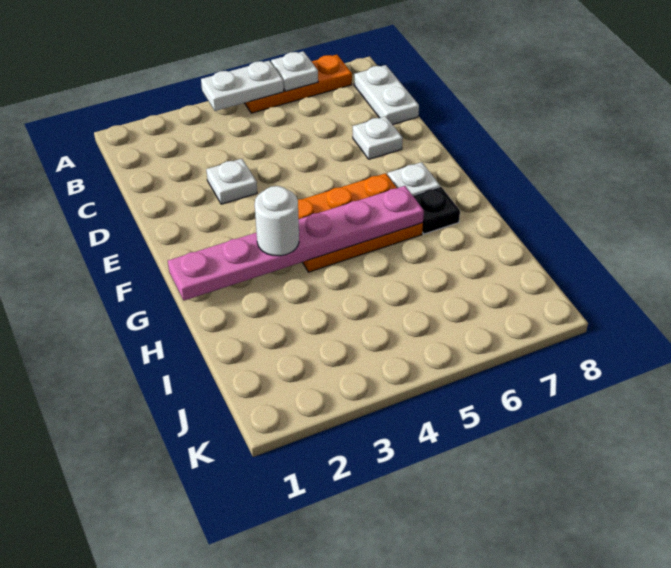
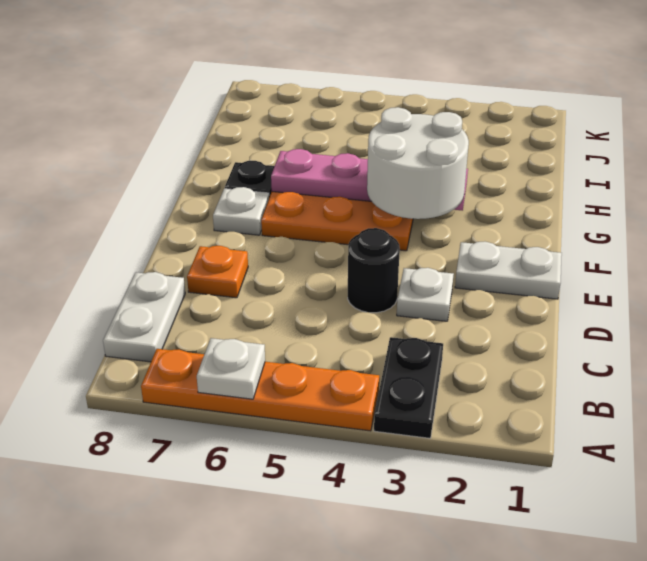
none -> black plate A3:B3 level 1
white plate A4:A5 level 2 -> white plate E1:E2 level 1
orange plate A5:A7 level 1 -> orange plate A4:A7 level 1
none -> black round brick D4 level 1
white plate D7 level 1 -> orange plate D7 level 1
pink plate G1:G6 level 2 -> pink plate G3:G6 level 2
white round brick G3 level 3 -> white round brick F3:G4 level 3

